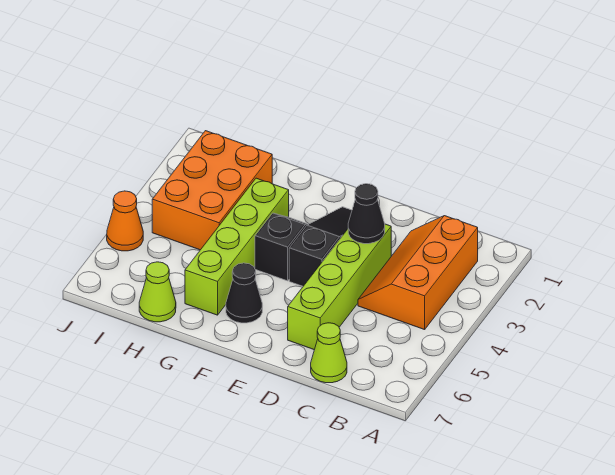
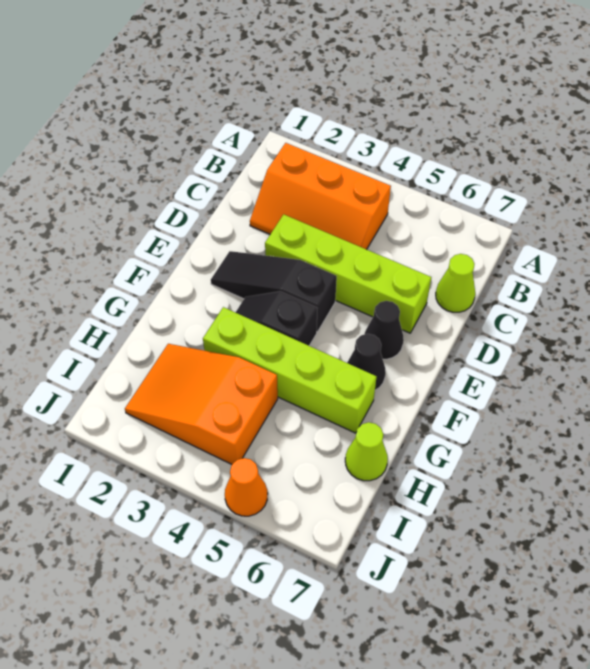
black cone D3 level 2 -> black cone E6 level 1
orange brick H2:I4 level 1 -> orange slope H2:I4 level 1 top 4

